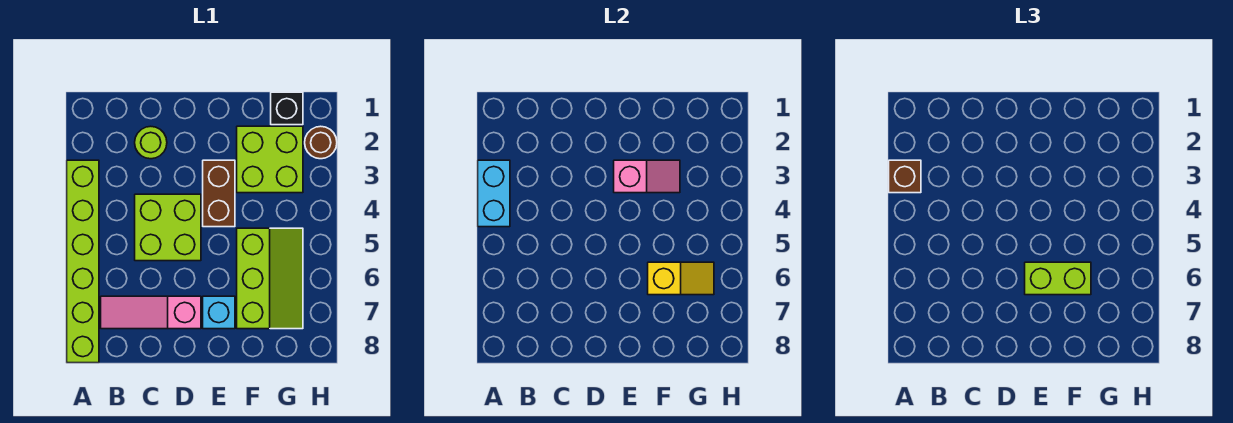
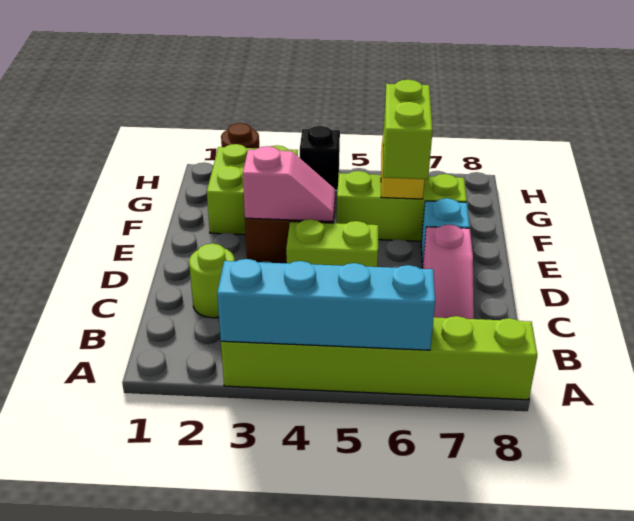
cyan brick A3:A4 level 2 -> cyan brick A3:A6 level 2
brown brick A3 level 3 -> none
lime brick C4:D5 level 1 -> lime brick D4:D5 level 1
pink slope E3:F3 level 2 top E -> pink slope E3:E4 level 2 top 3
black brick G1 level 1 -> black brick H4 level 1

